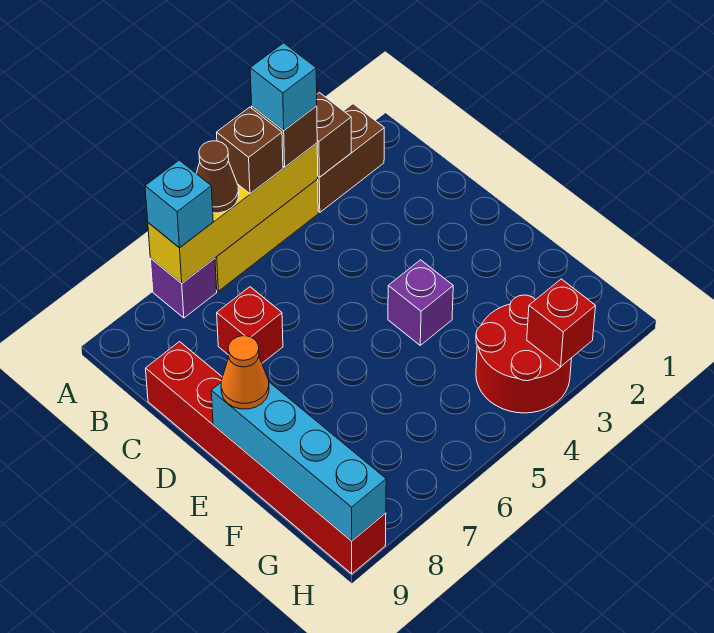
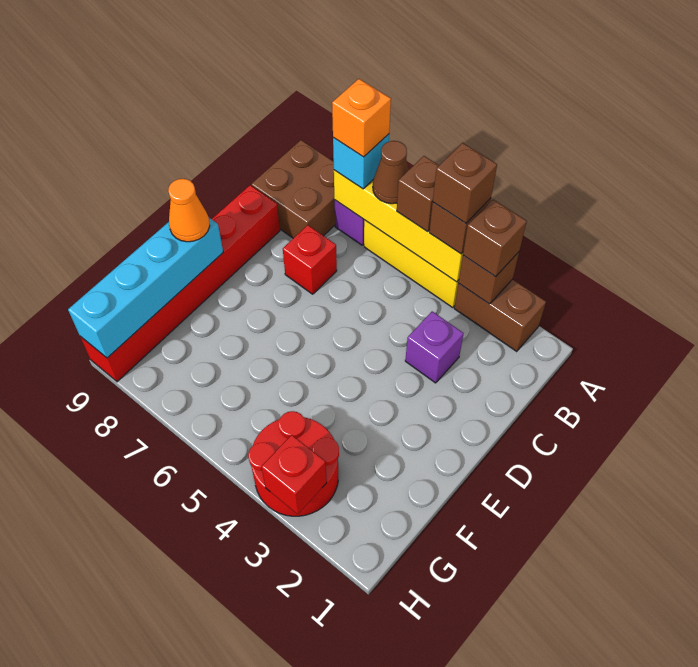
none -> brown brick A3 level 3
cyan brick A4 level 4 -> brown brick A4 level 4
none -> orange brick A7 level 4
none -> brown brick A8:B9 level 1
purple brick E4 level 1 -> purple brick C3 level 1

